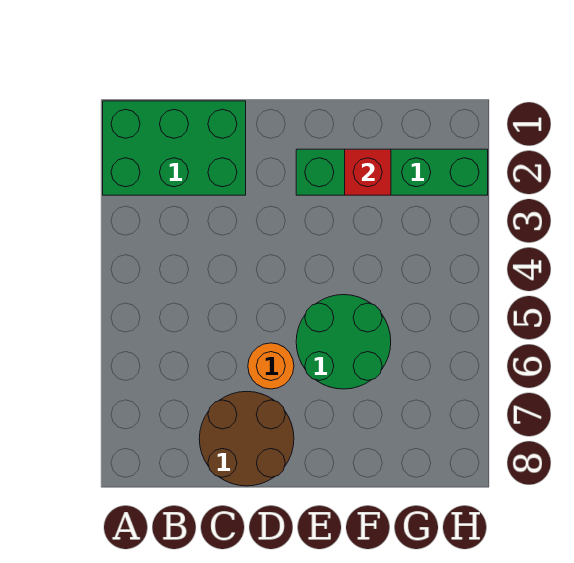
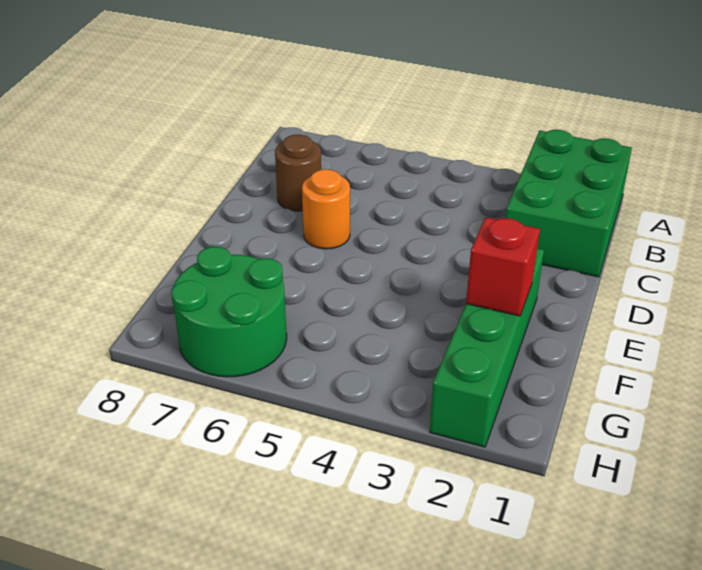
brown round brick C7:D8 level 1 -> brown round brick C7 level 1
green round brick E5:F6 level 1 -> green round brick G6:H7 level 1

